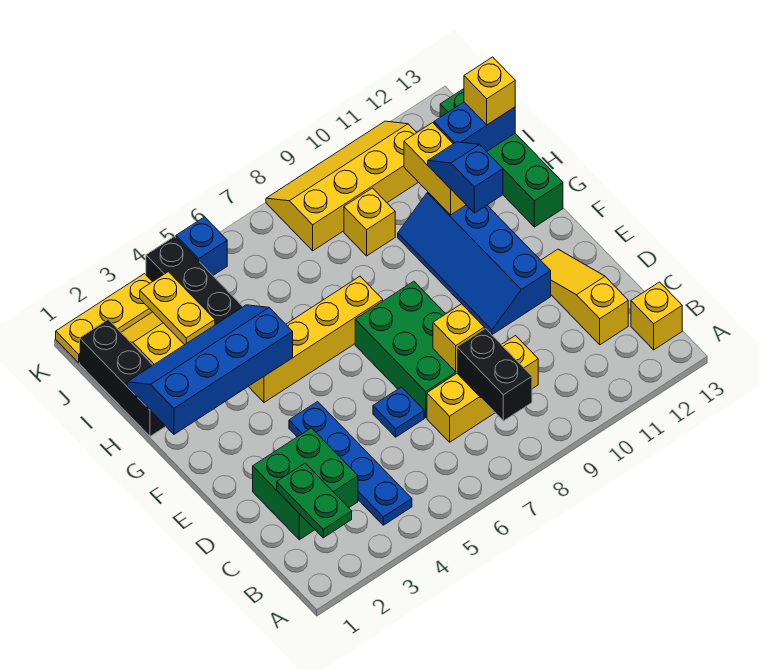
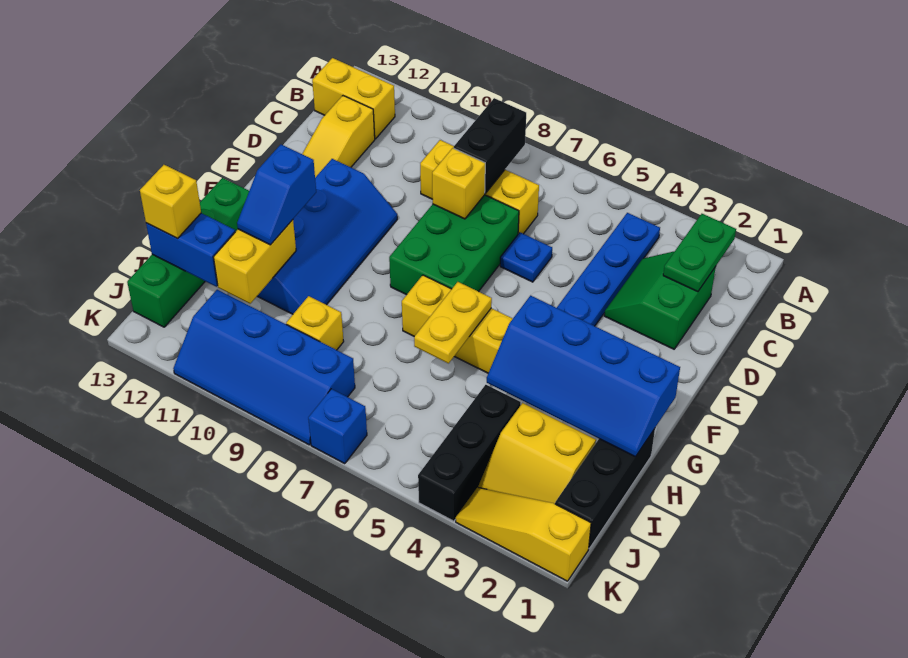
yellow brick B13 level 1 -> yellow brick B12:B13 level 1
green brick C2:D3 level 1 -> green slope C2:D3 level 1 top 2
yellow plate I3:J3 level 2 -> yellow plate G6:H6 level 2
yellow slope J8:K11 level 1 top J -> blue slope J8:K11 level 1 top J
yellow plate K1:K3 level 1 -> yellow slope K1:K3 level 1 top 1
blue brick K5 level 1 -> blue brick K7 level 1

